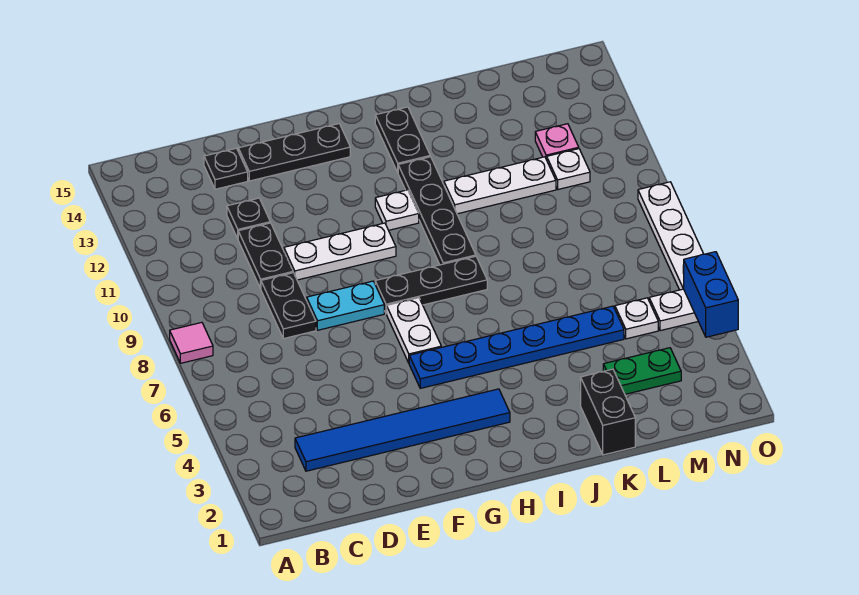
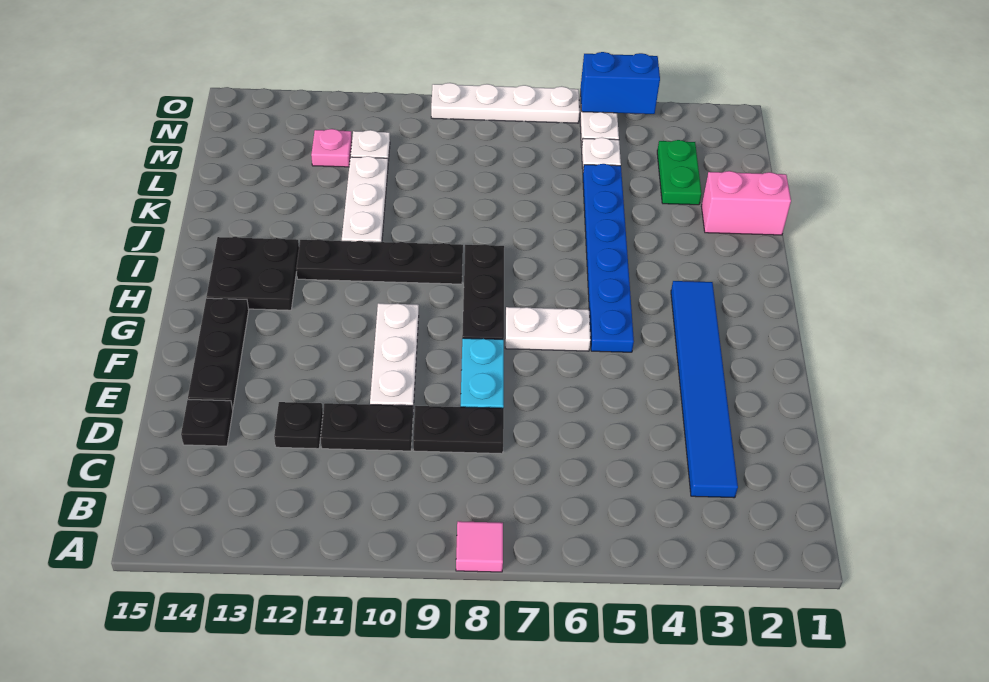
white plate H11 level 1 -> none
black plate I13:I14 level 1 -> black plate H13:I14 level 1
black brick K1:K2 level 1 -> pink brick K1:K2 level 1

